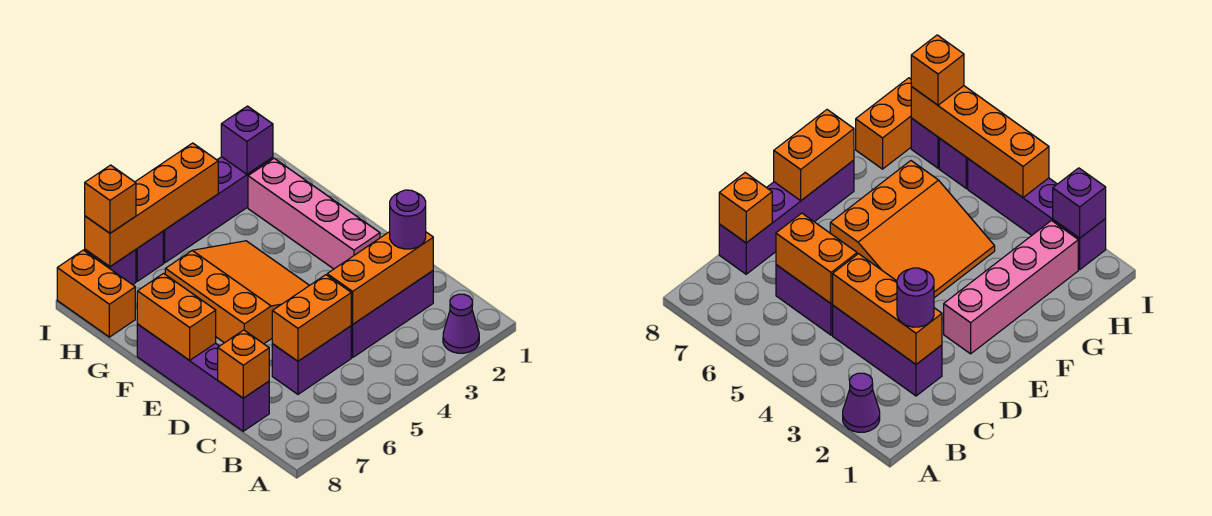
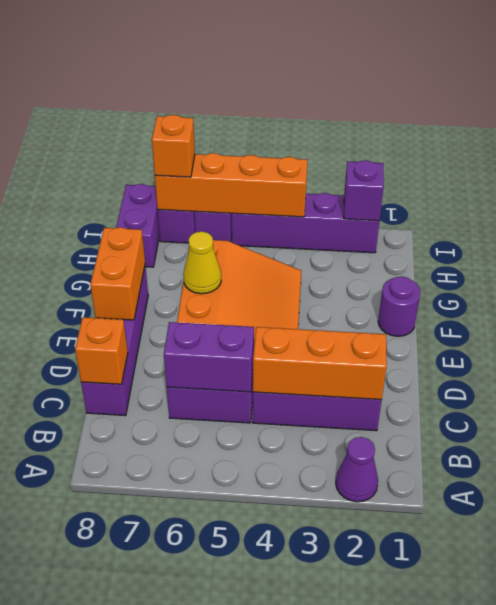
purple round brick C2 level 3 -> purple round brick F1 level 1
orange brick C5:C6 level 2 -> purple brick C5:C6 level 2
pink brick E2:H2 level 1 -> none
none -> yellow cone F6 level 2
orange brick H8:I8 level 1 -> purple brick H8:I8 level 1

